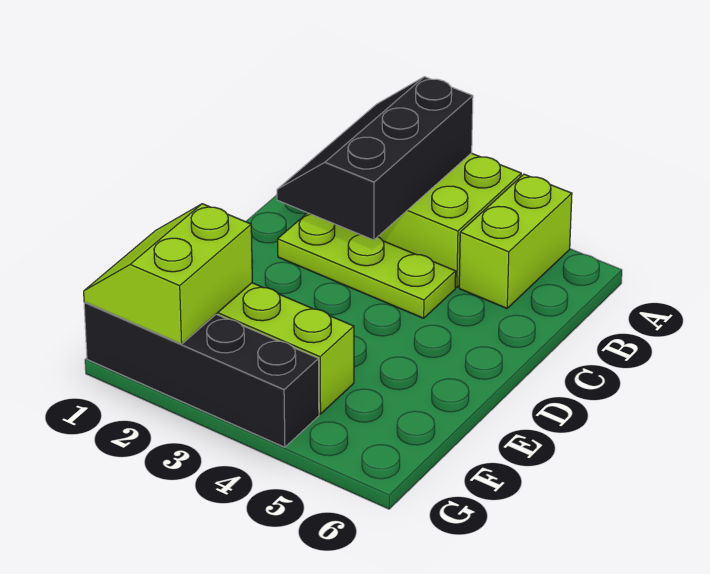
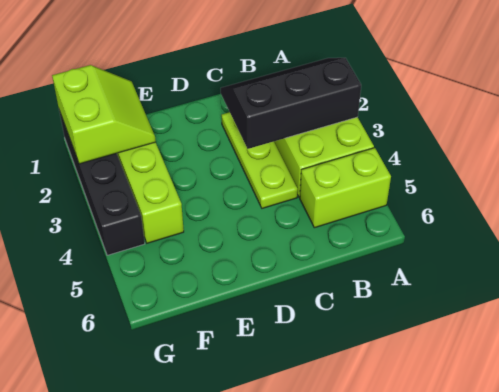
lime slope F1:G2 level 2 top 2 -> lime slope F1:G2 level 2 top G

